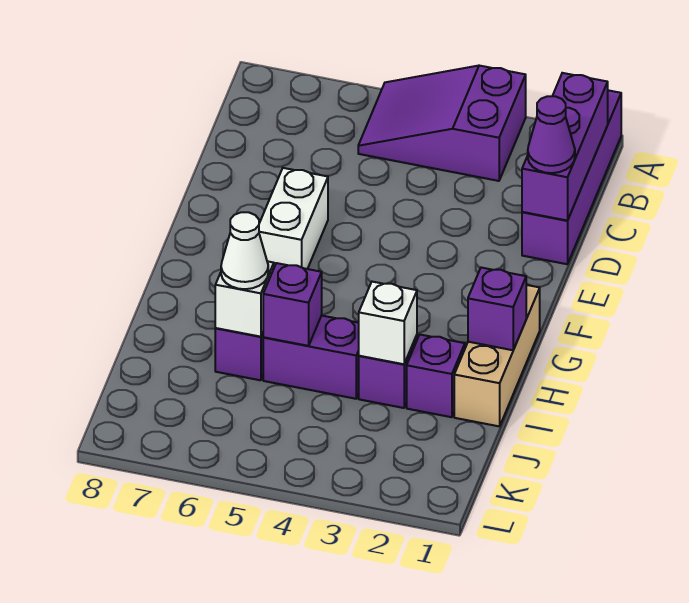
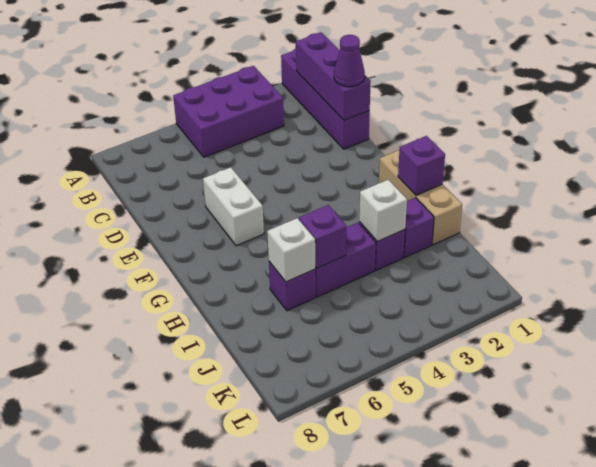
purple slope A3:B5 level 1 top 3 -> purple brick A3:B5 level 1
white cone I6 level 3 -> none

